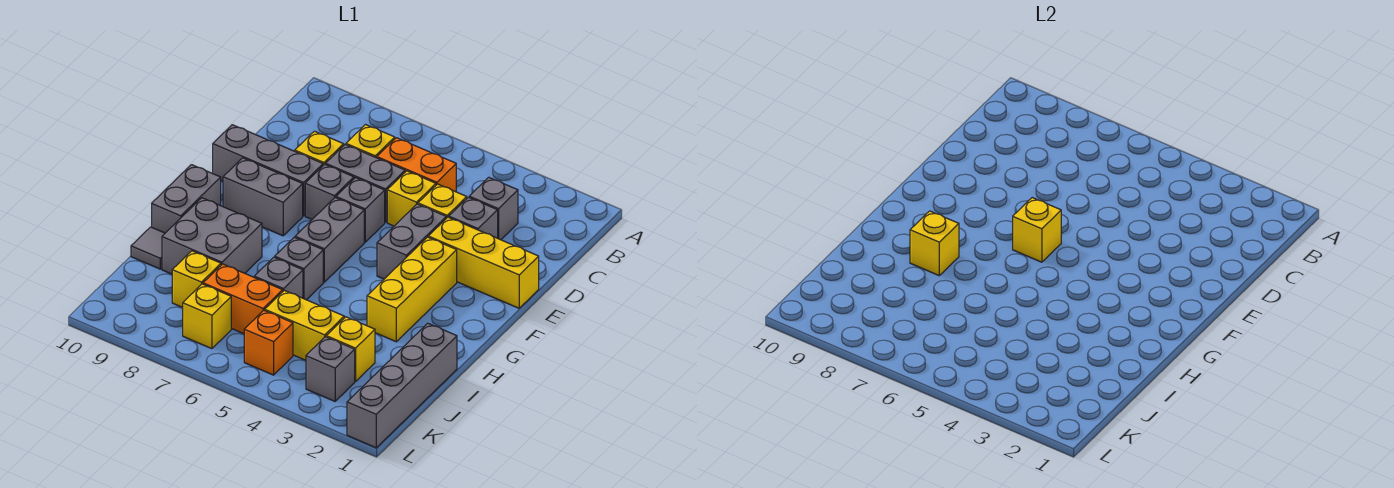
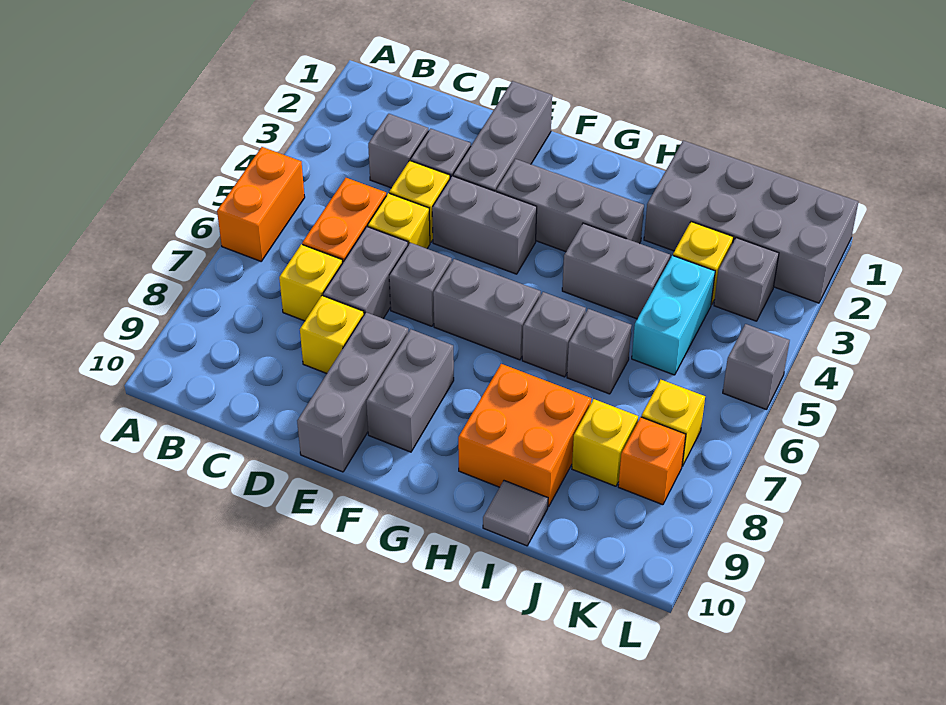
yellow brick E1:E3 level 1 -> grey brick E1:E3 level 1
grey brick E7 level 1 -> grey brick L5 level 1
yellow brick F3:H3 level 1 -> grey brick F3:H3 level 1
yellow brick F6 level 2 -> none
grey brick G10:H10 level 1 -> grey brick H4:I4 level 1
grey brick H8:I9 level 1 -> orange brick H8:I9 level 1
yellow brick H8 level 2 -> none
grey brick I1:L1 level 1 -> grey brick I1:L2 level 1
yellow brick J4:J5 level 1 -> cyan brick J4:J5 level 1
orange brick J6:J7 level 1 -> orange brick A5:A6 level 1
orange brick K5 level 1 -> orange brick K8 level 1

